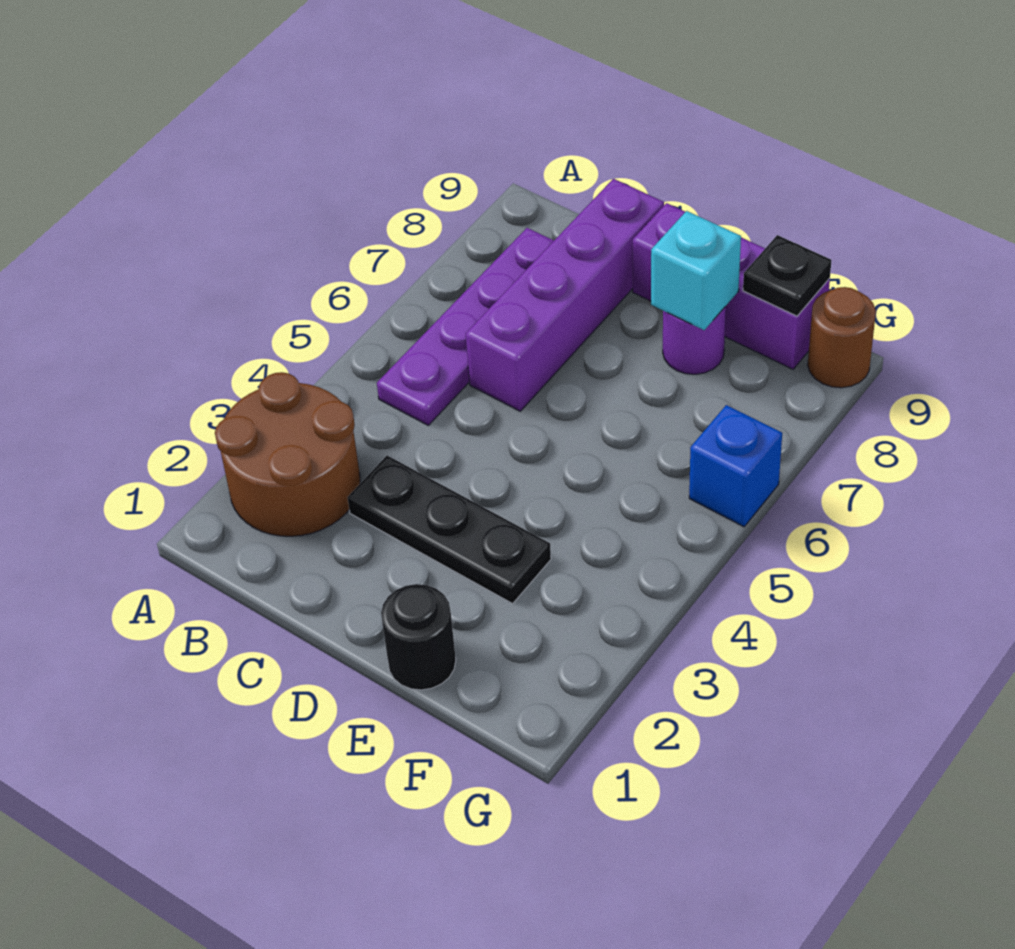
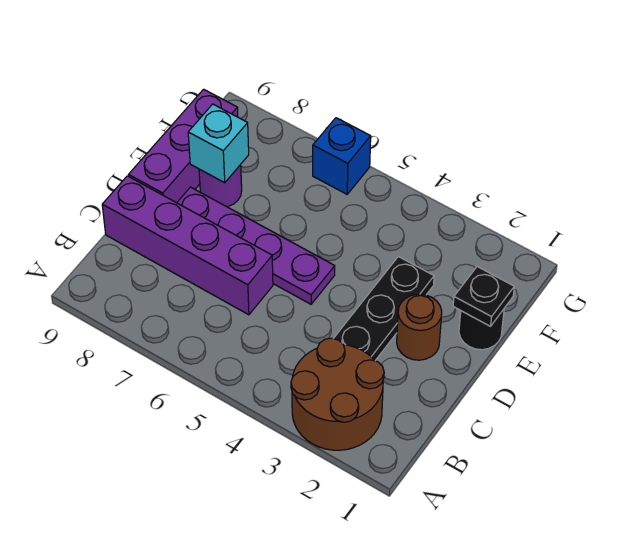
purple plate B5:B8 level 1 -> purple plate D5:D8 level 1
black plate F9 level 2 -> black plate E1 level 2
brown round brick G9 level 1 -> brown round brick D2 level 1

